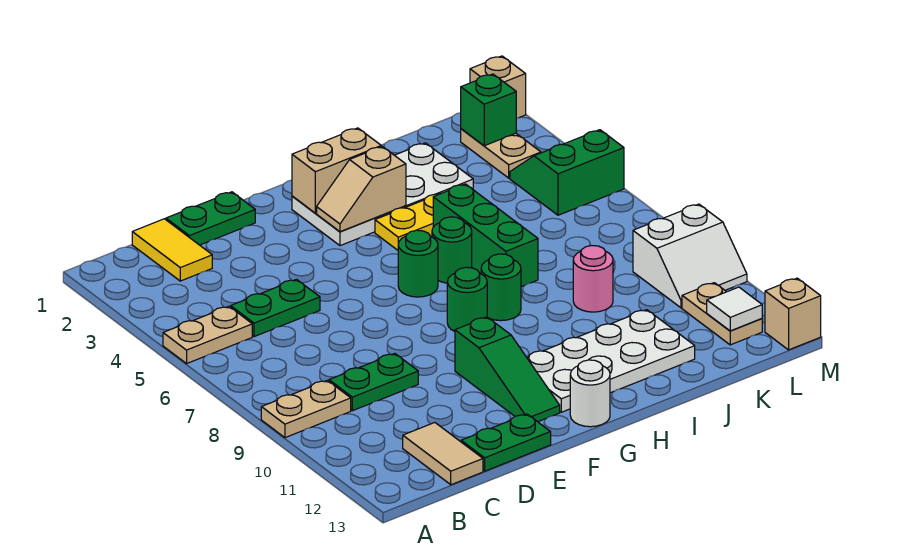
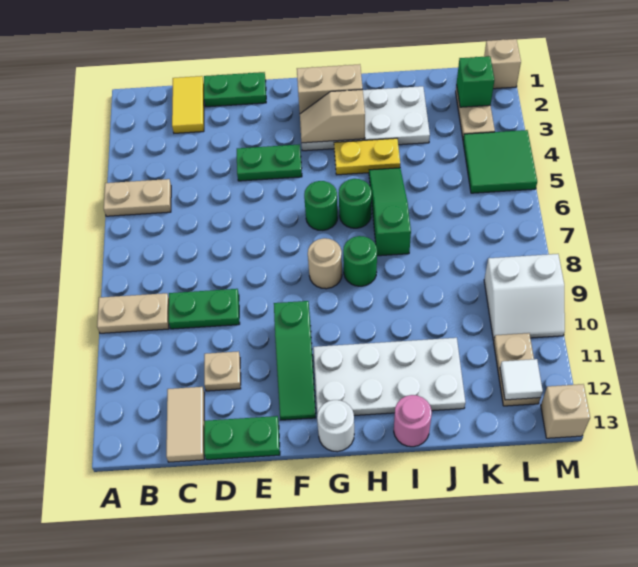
green plate C5:D5 level 1 -> green plate E4:F4 level 1
none -> tan plate D11 level 1
green round brick G8 level 1 -> tan round brick G8 level 1
green brick I5:I7 level 1 -> green slope I5:I7 level 1 top 7
pink round brick J9 level 1 -> pink round brick I13 level 1
green slope L4:M5 level 1 top 5 -> green tile L4:M5 level 1

